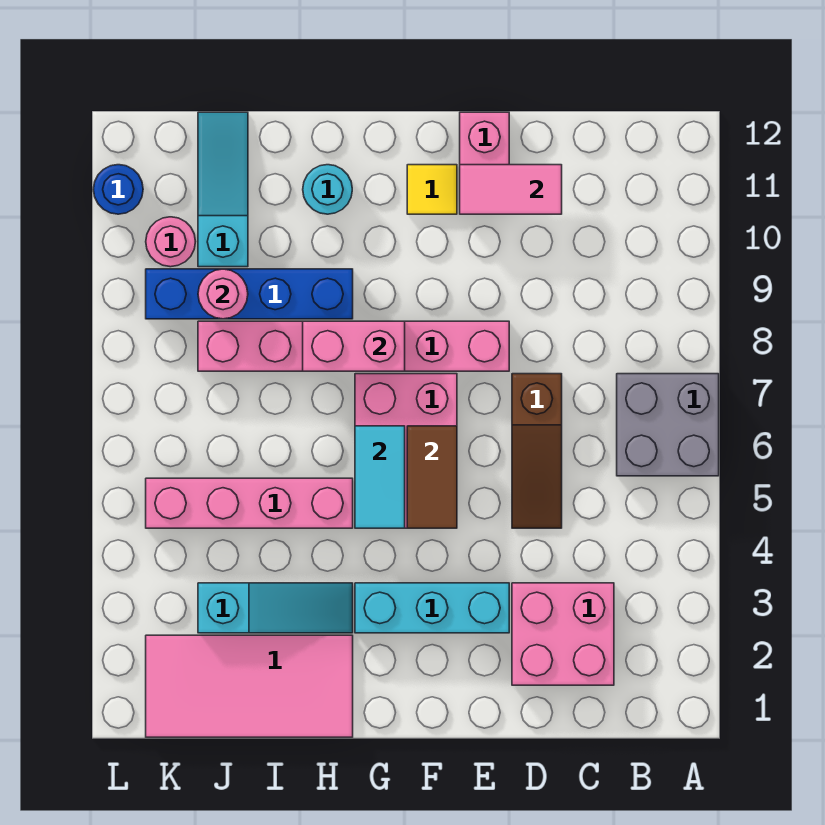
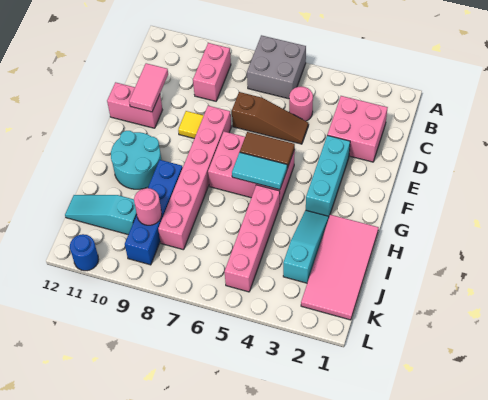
yellow tile F11 level 1 -> yellow tile E9 level 1
pink brick G8:H8 level 2 -> pink brick B9:C9 level 1
cyan round brick H11 level 1 -> cyan round brick G10:H11 level 1
pink round brick K10 level 1 -> pink round brick C5 level 1

